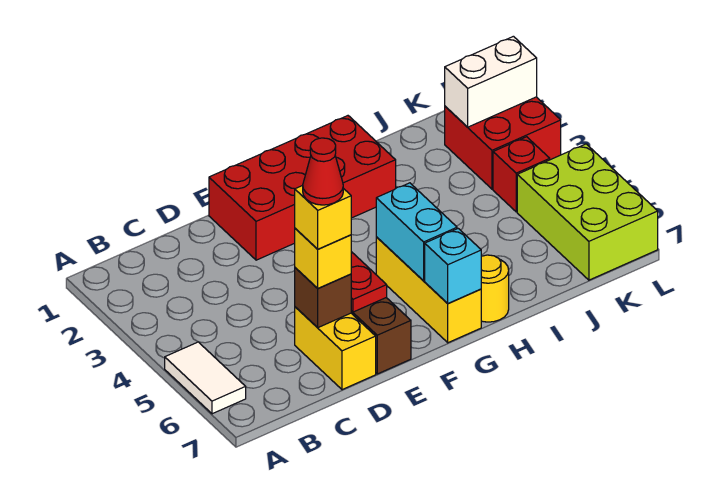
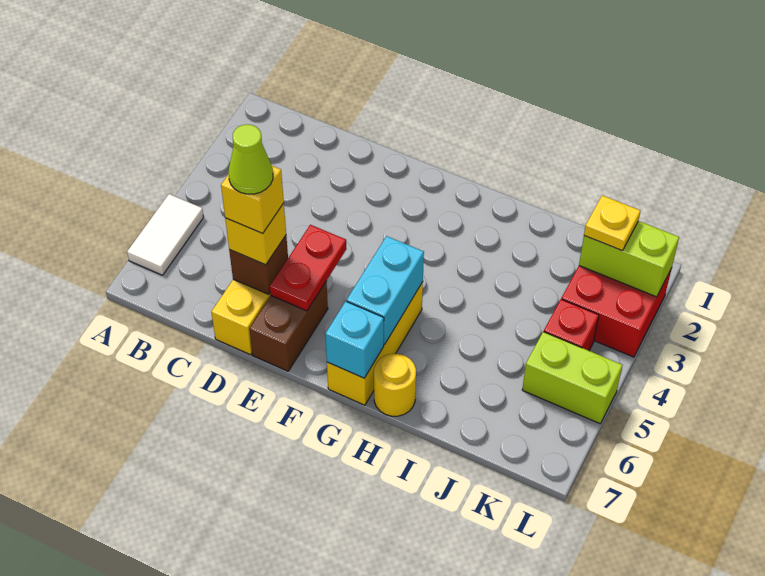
red cone D6 level 5 -> lime cone D6 level 5
red brick E1:H2 level 1 -> none
white brick K2:L2 level 2 -> lime brick K2:L2 level 2
none -> yellow plate K2 level 3
lime brick K5:L7 level 1 -> lime brick K5:L5 level 1

